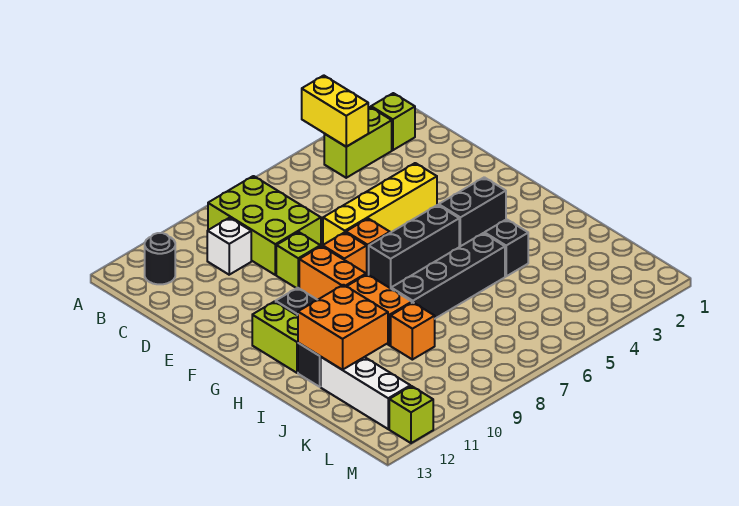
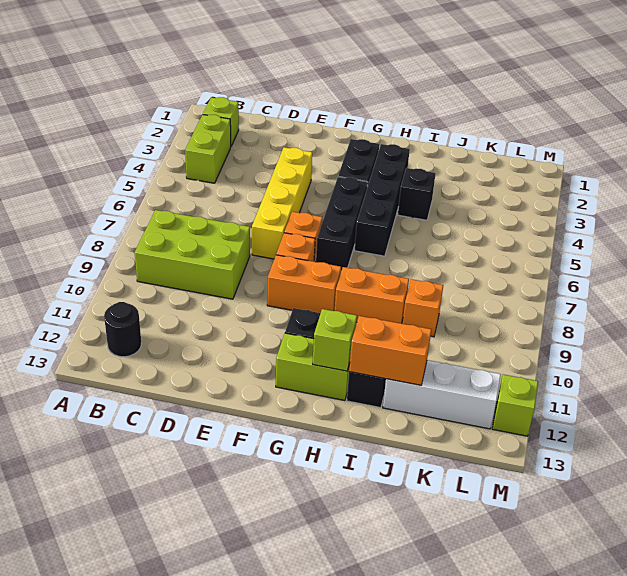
yellow brick A4:B4 level 2 -> none
white brick C10 level 1 -> none
lime brick E9 level 1 -> lime brick H12 level 2
black brick I5:I8 level 1 -> black brick H3:H6 level 1
orange brick I11:J12 level 2 -> orange brick I12:J12 level 2

